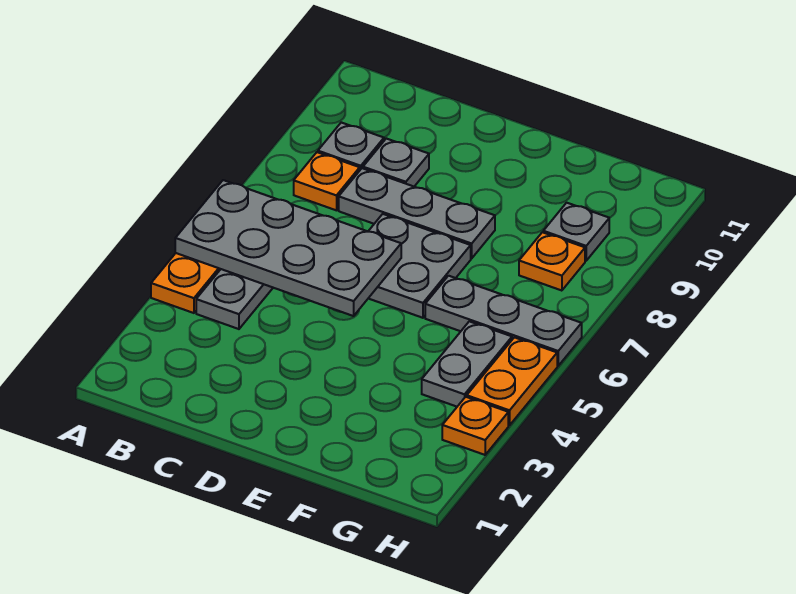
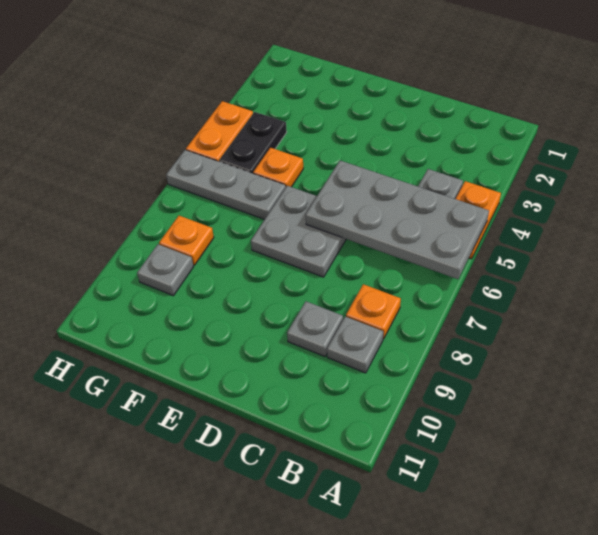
grey plate C8:E8 level 1 -> none
grey plate G4:G5 level 1 -> black plate G4:G5 level 1
orange plate H3 level 1 -> orange plate F5 level 1

